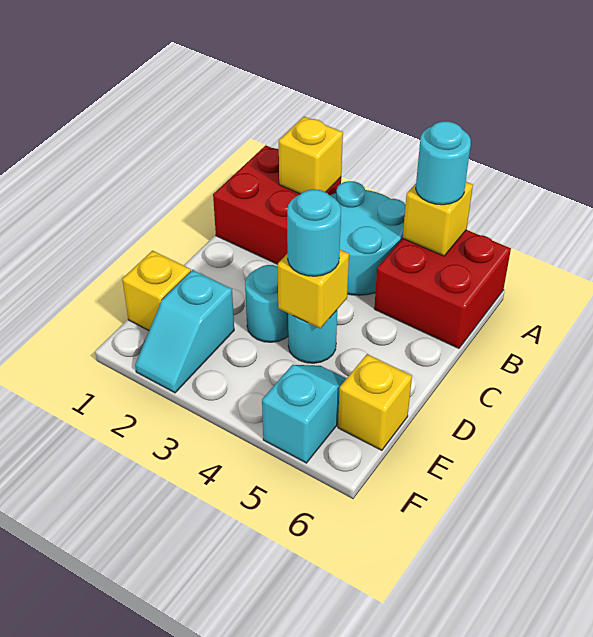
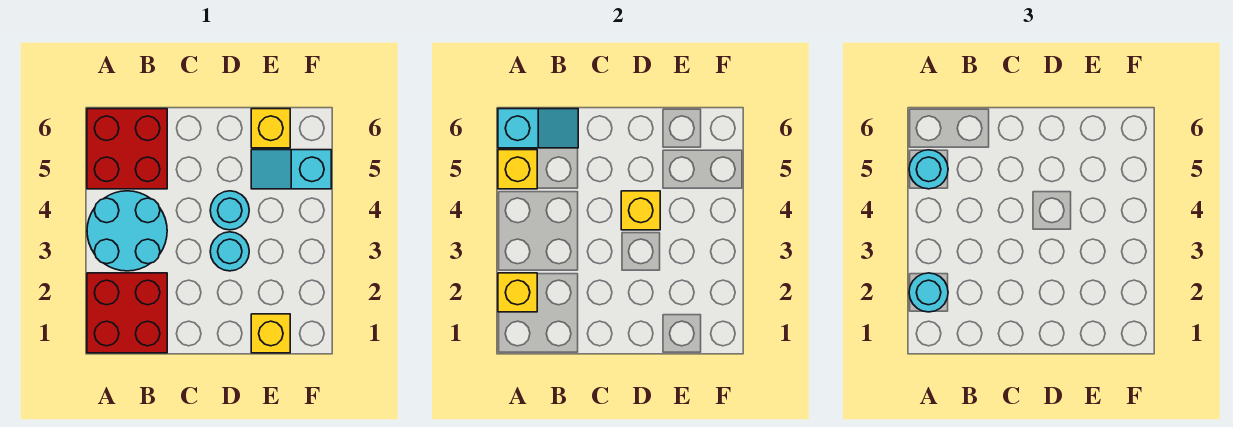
cyan round brick D4 level 3 -> cyan round brick A2 level 3
cyan slope E2:F2 level 1 top E -> cyan slope A6:B6 level 2 top A

